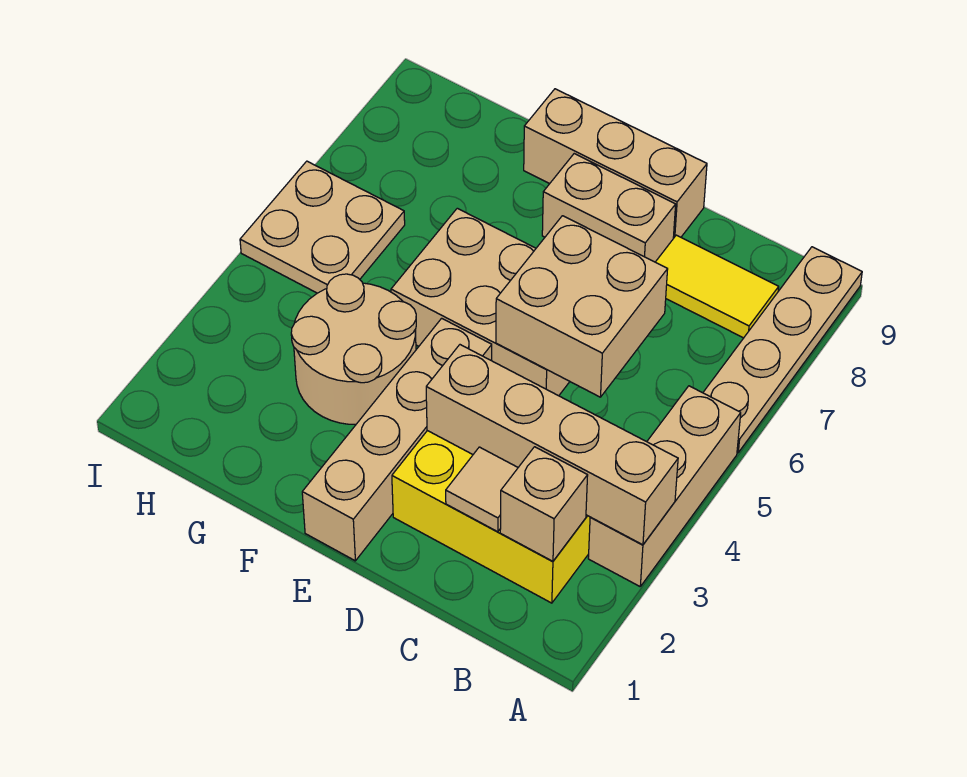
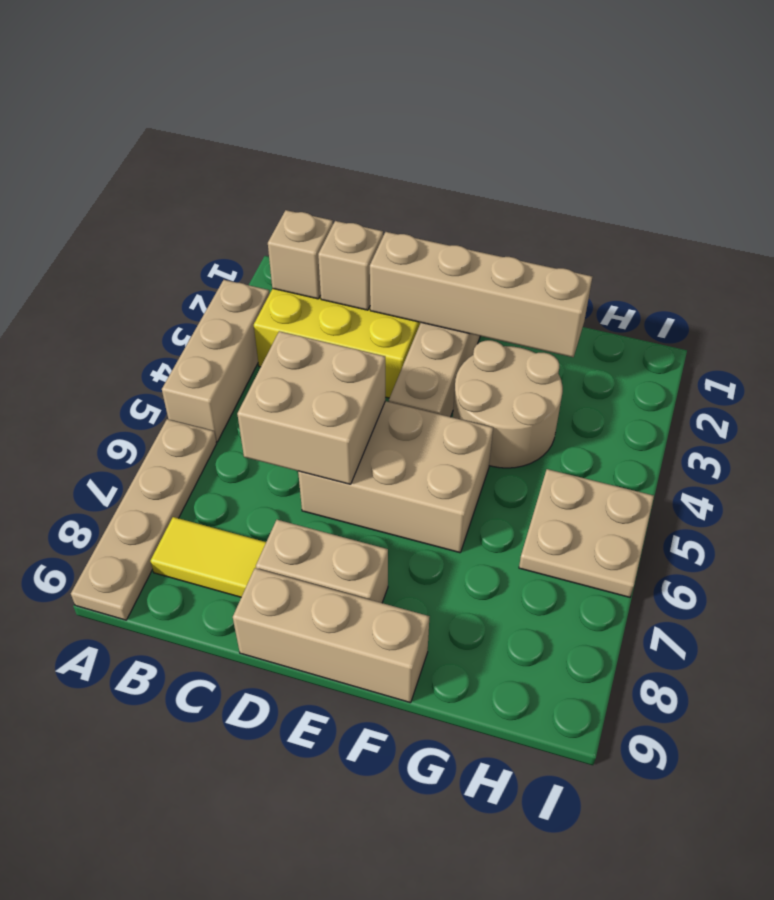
tan brick A3:D3 level 2 -> tan brick D2:G2 level 2
tan tile C2 level 2 -> tan brick C2 level 2

